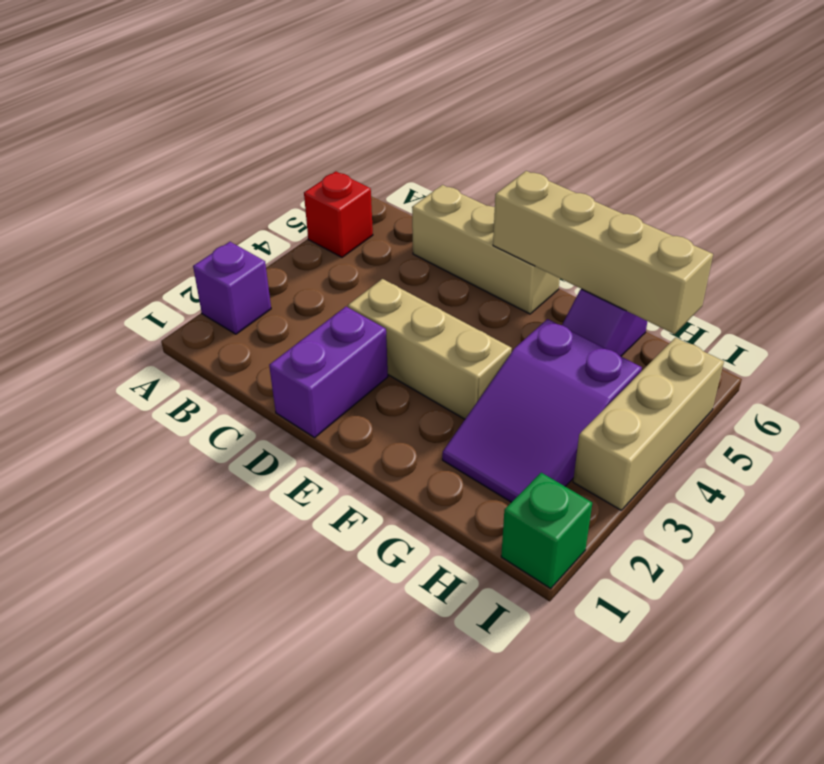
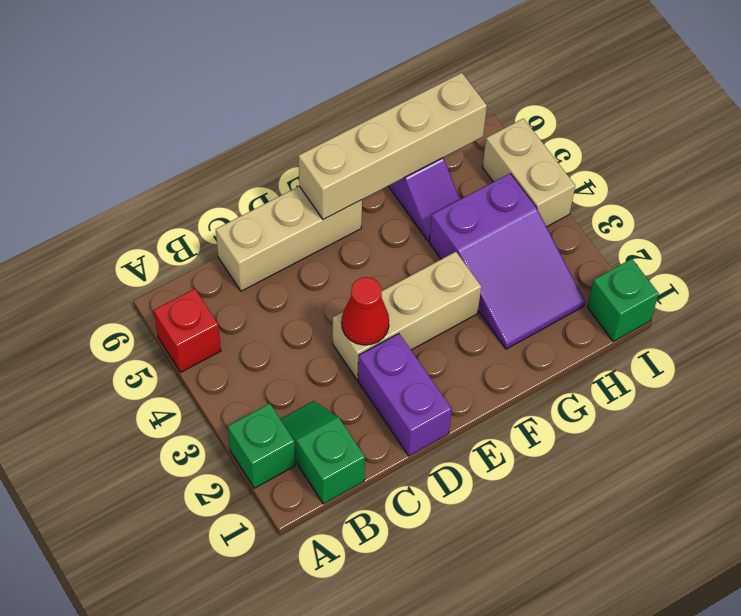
purple brick A2 level 1 -> green brick A2 level 1
none -> green slope B1:B2 level 1 top 1
none -> red cone D3 level 2
tan brick I3:I5 level 1 -> tan brick I4:I5 level 1

